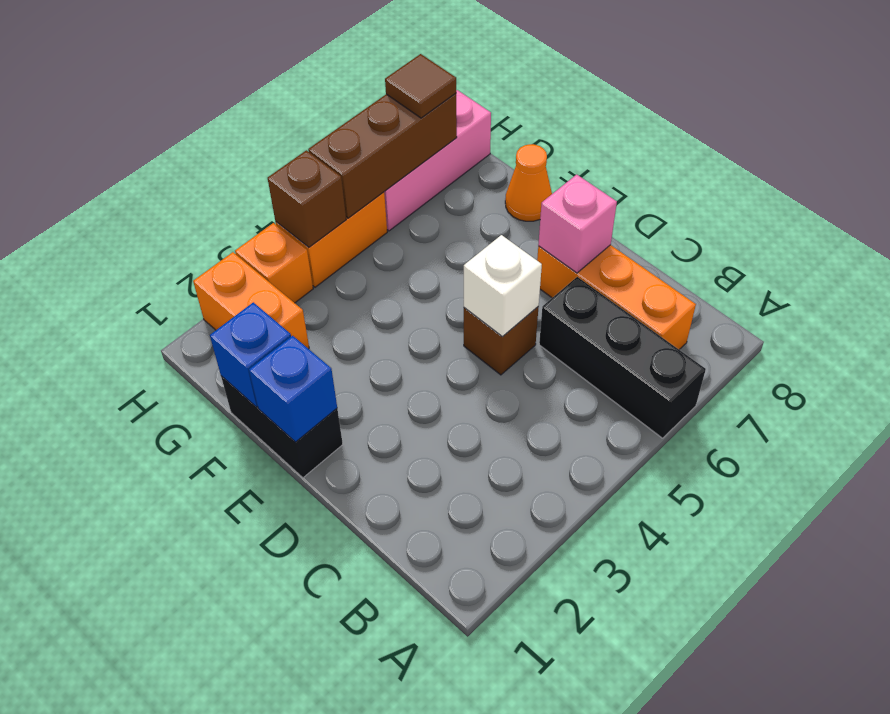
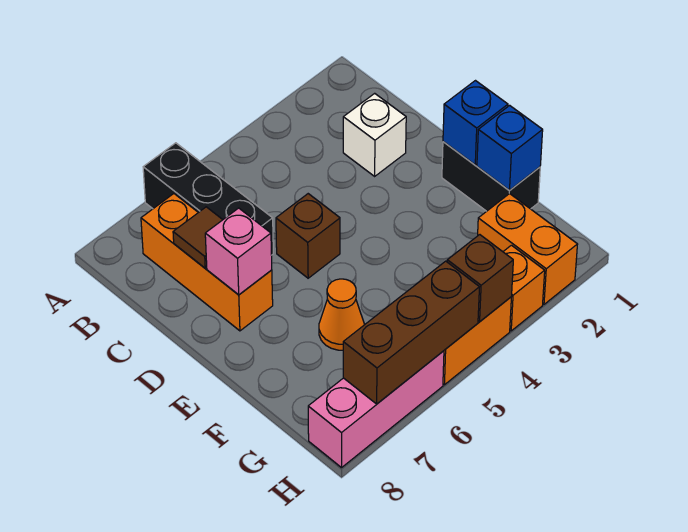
white brick D5 level 2 -> white brick C2 level 1
orange cone F8 level 1 -> orange cone F6 level 1
brown tile H7 level 3 -> brown tile C7 level 2

